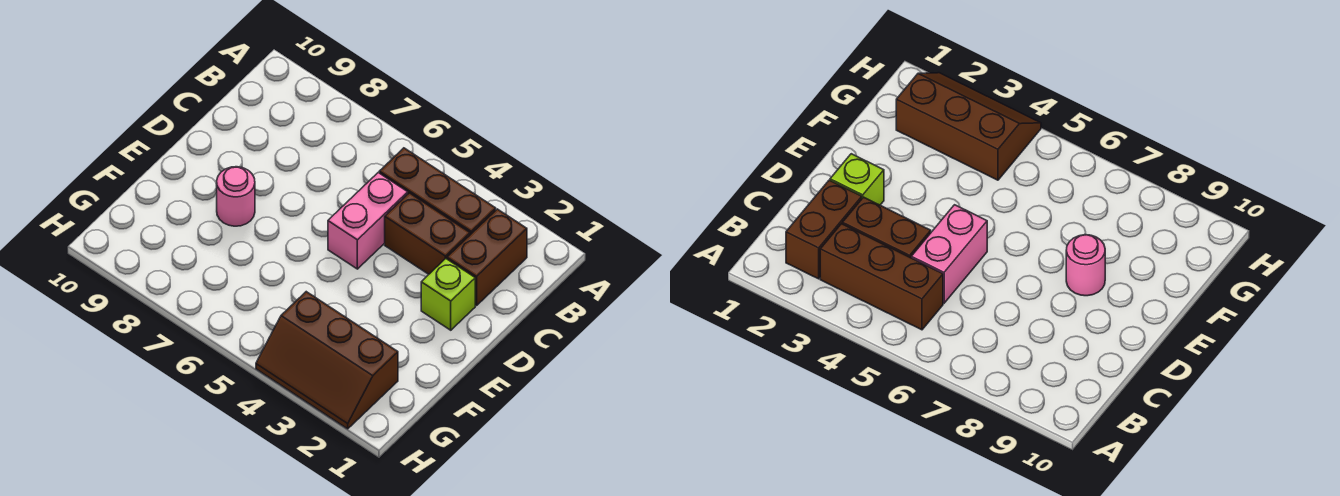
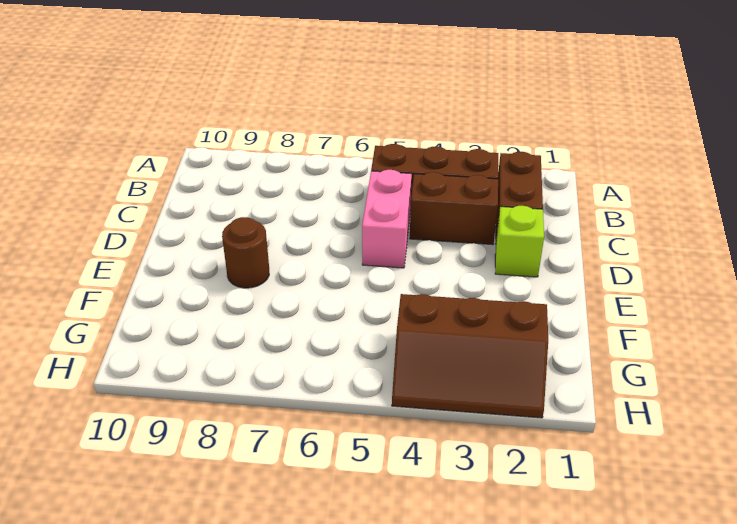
pink round brick E8 level 1 -> brown round brick E8 level 1

